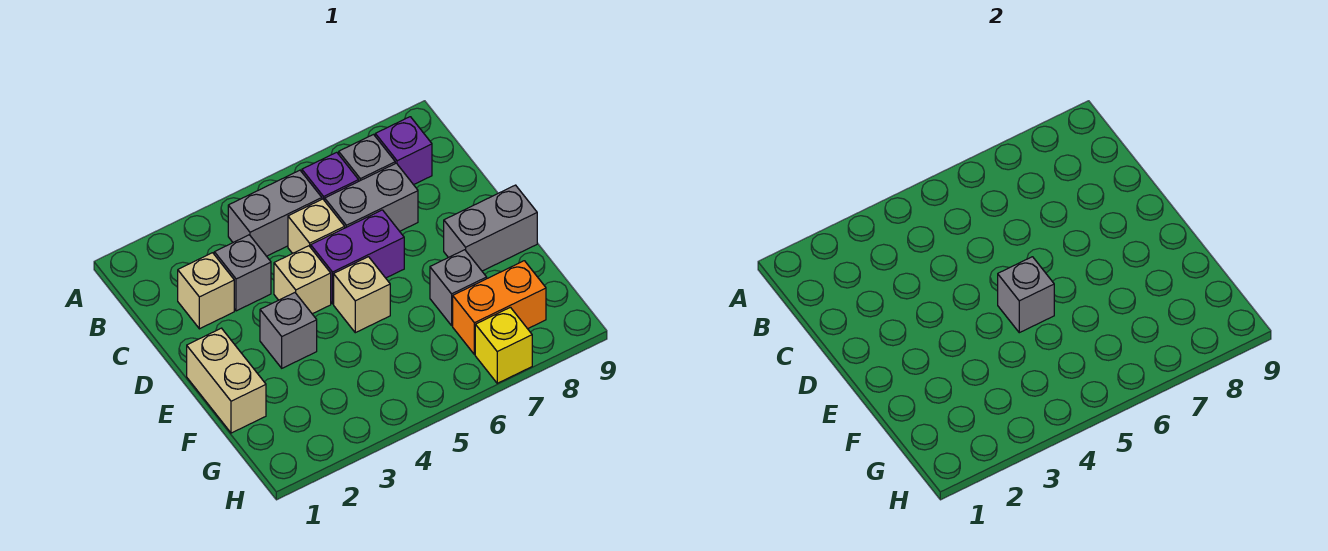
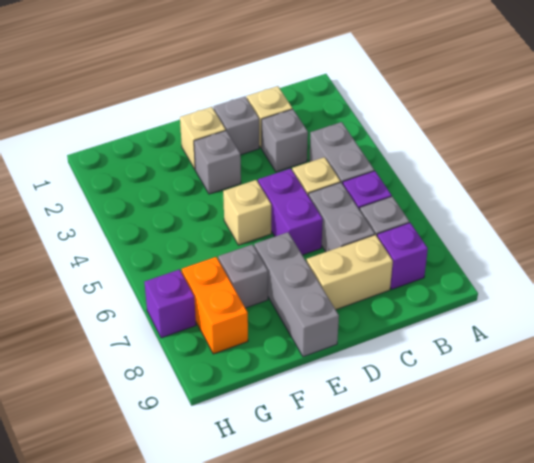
tan brick D4 level 1 -> tan brick E2 level 1
tan brick E1:F1 level 1 -> tan brick C8:D8 level 1
grey brick E5 level 2 -> grey brick D2 level 1
grey brick E8:E9 level 1 -> grey brick E7:E9 level 1
yellow brick H7 level 1 -> purple brick H7 level 1

